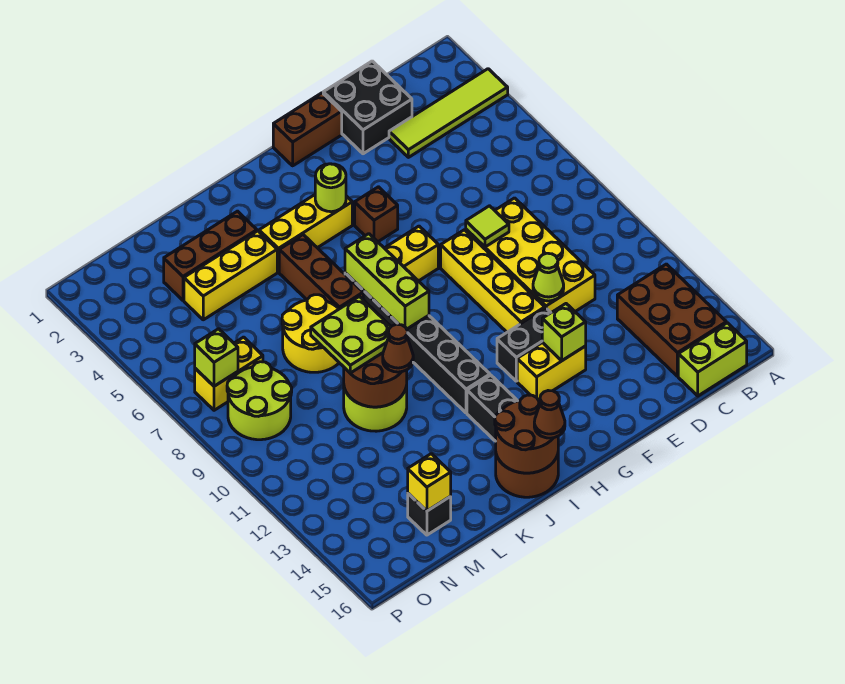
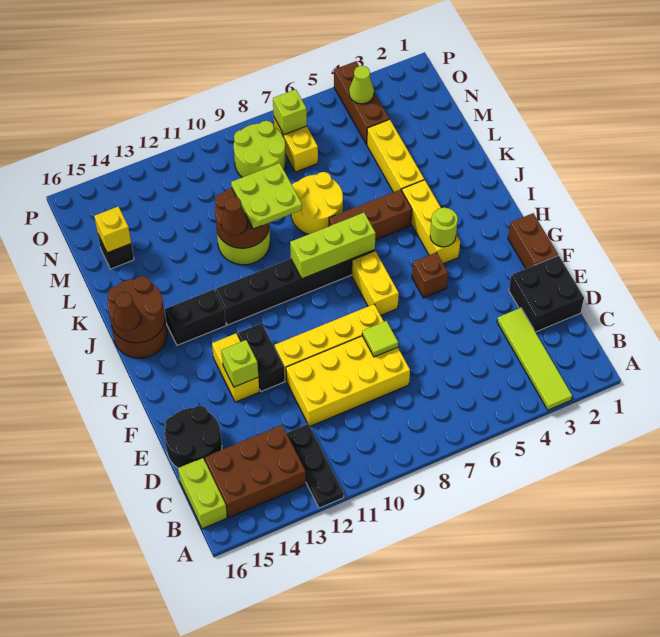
none -> black plate A12:C12 level 1
none -> black round brick D15:E16 level 1
lime cone E11 level 2 -> lime cone O4 level 2
brown brick K3:M3 level 1 -> brown brick N4:P4 level 1

